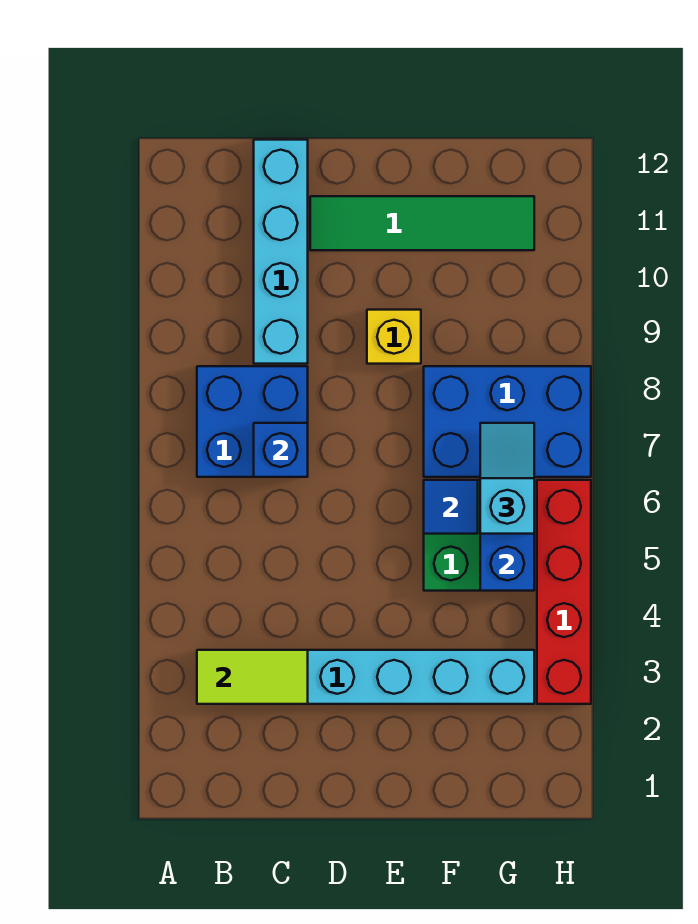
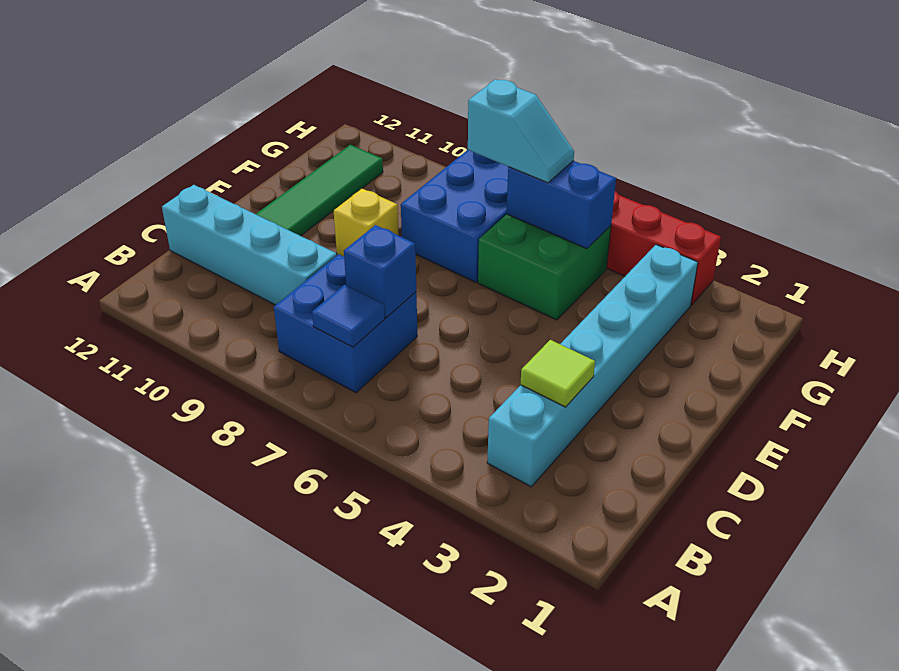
lime tile B3:C3 level 2 -> lime tile C3 level 2
blue tile F6 level 2 -> blue tile B7 level 2
cyan slope G6:G7 level 3 top 6 -> cyan slope G6:G7 level 3 top 7

